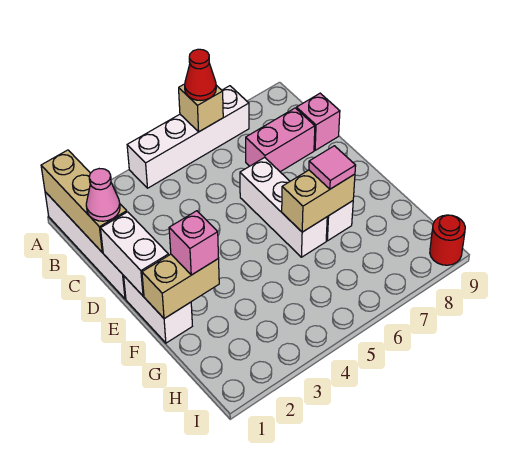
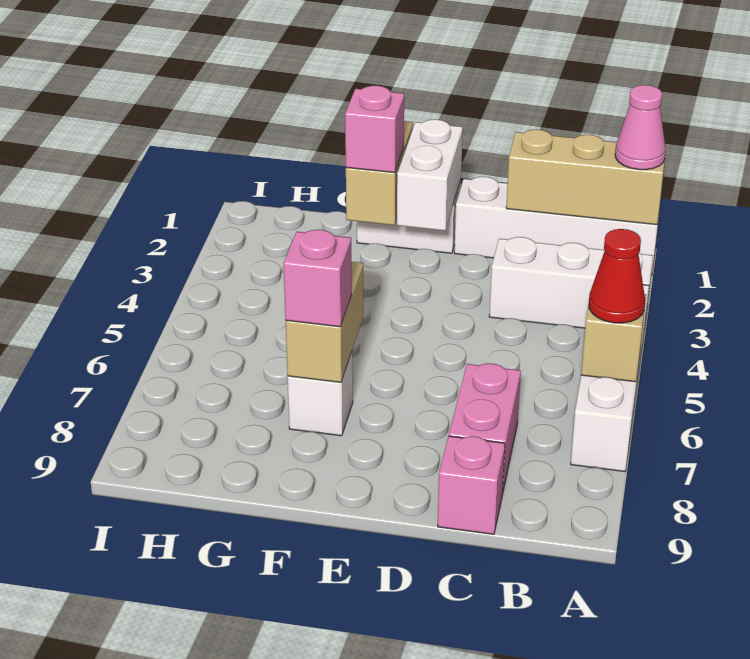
pink cone C1 level 3 -> pink cone A1 level 3
white brick D1:E1 level 2 -> white brick E1:E2 level 2
white brick D6:F6 level 1 -> white brick A3:C3 level 1
pink tile F7 level 3 -> pink brick F7 level 3
red round brick I9 level 1 -> none

